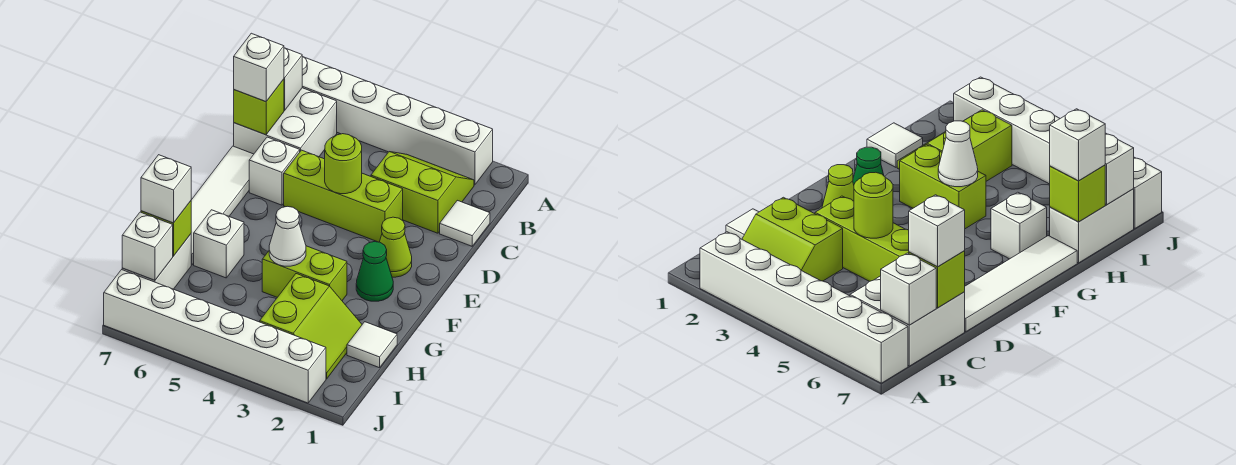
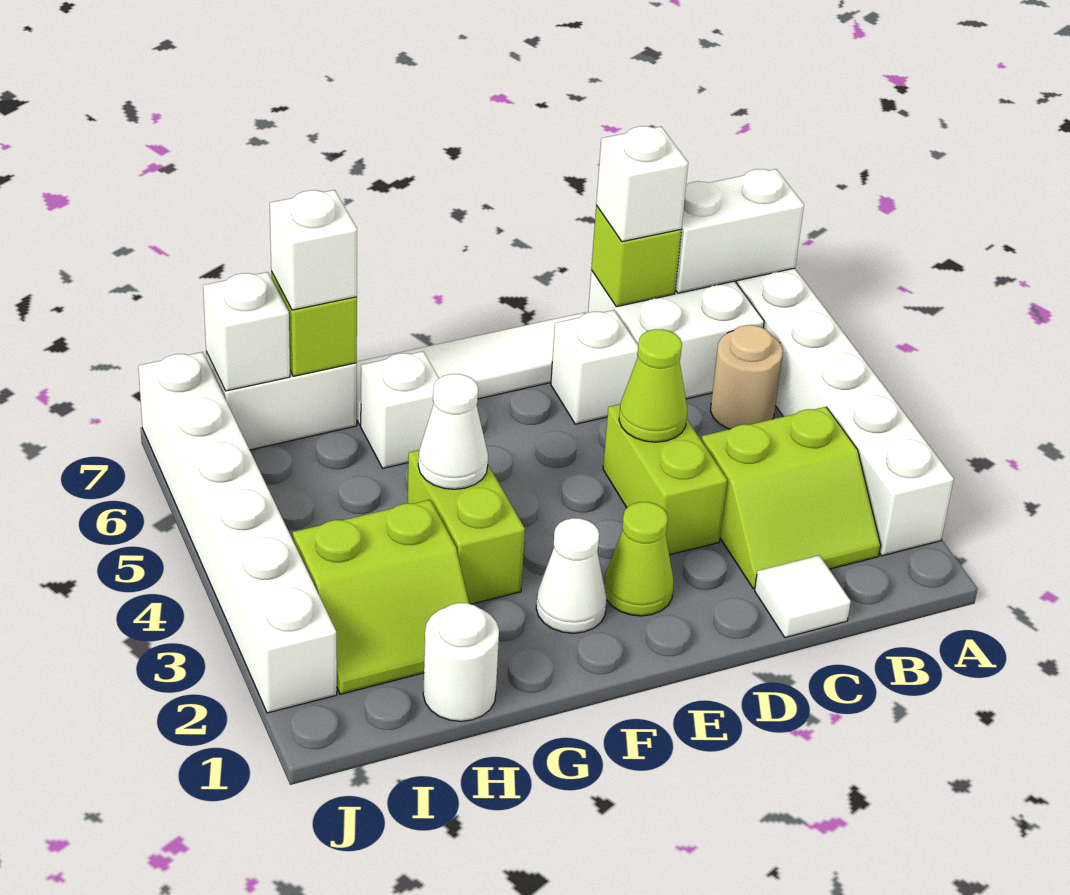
lime slope B2:C3 level 1 top C -> lime slope B2:C3 level 1 top 3
none -> tan round brick B5 level 1
white brick B7 level 2 -> white brick A7:B7 level 2
lime brick D3:D5 level 1 -> lime brick D3:D4 level 1
lime round brick D4 level 2 -> lime cone D4 level 2
green cone F2 level 1 -> white cone F2 level 1
white tile H1 level 1 -> white round brick H1 level 1

